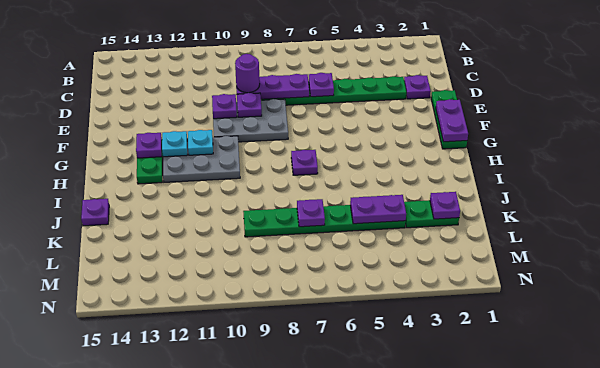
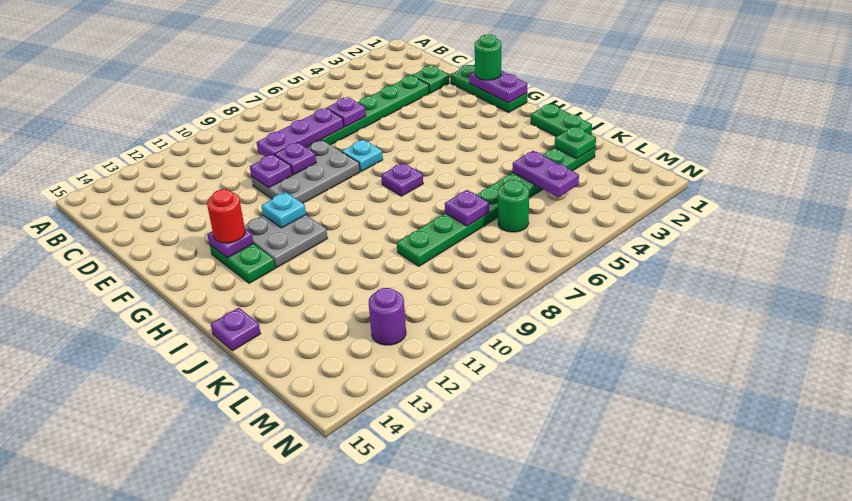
purple plate D2 level 1 -> green plate D2 level 1
purple round brick D9 level 3 -> purple round brick M12 level 1
none -> green round brick F1 level 3
grey plate G10:H12 level 1 -> grey plate G11:H12 level 1
cyan plate G12 level 2 -> cyan plate F7 level 1
none -> red round brick G13 level 3
none -> green plate I1:J1 level 1
purple plate K2 level 2 -> green plate K2 level 2
purple plate K4:K5 level 2 -> purple plate K4:L4 level 2
none -> green round brick L6 level 1

